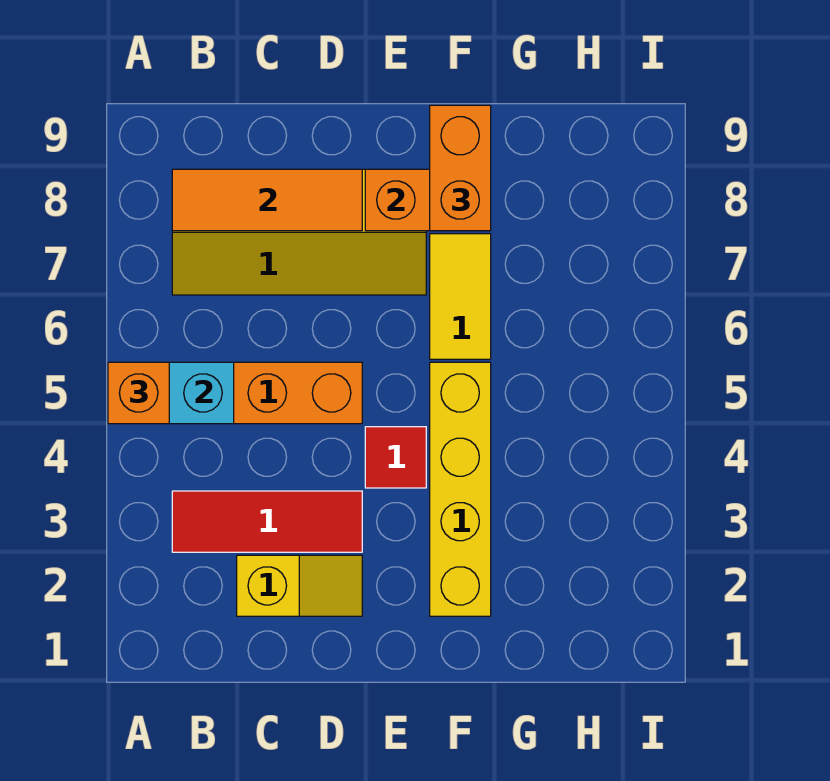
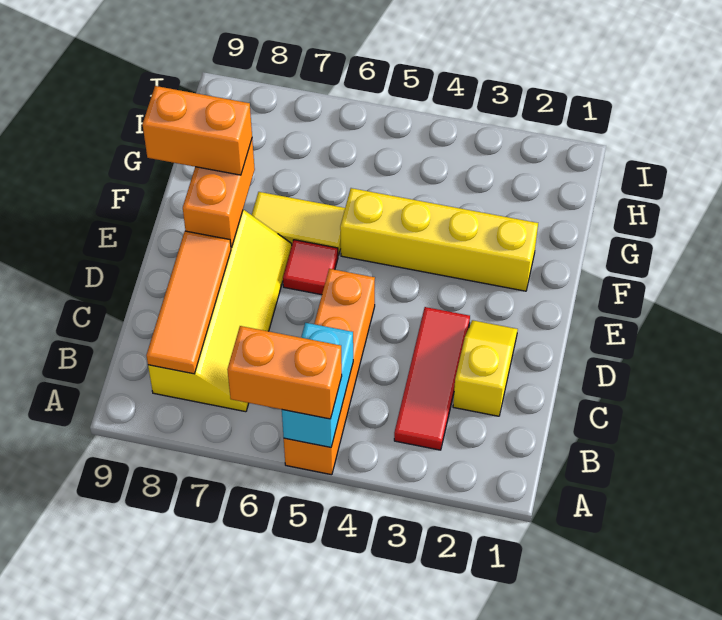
orange brick A5 level 3 -> orange brick A5:A6 level 3
red tile E4 level 1 -> red tile E6 level 1

